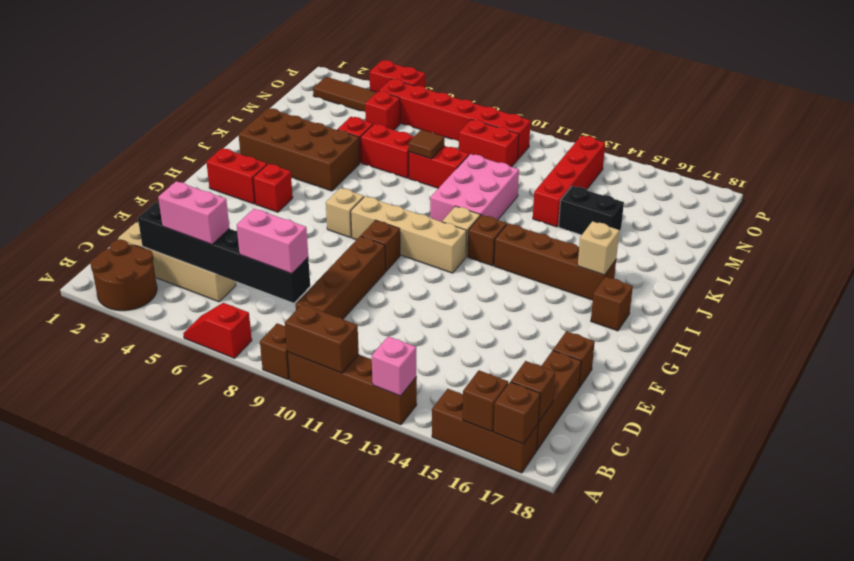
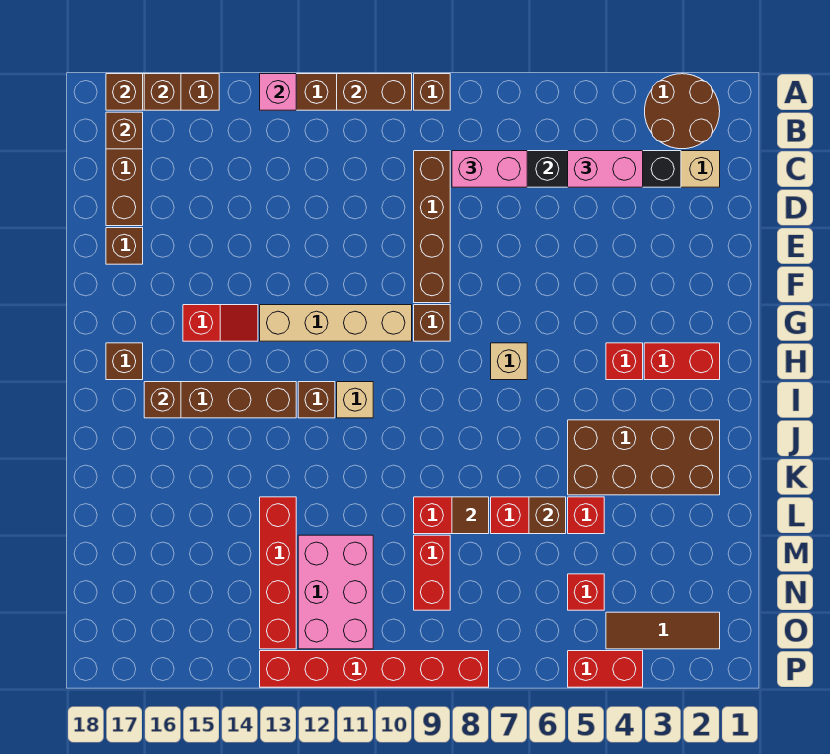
red slope A6:A7 level 1 top 7 -> red slope G14:G15 level 1 top 15
tan brick H8:H11 level 1 -> tan brick G10:G13 level 1
tan brick I16 level 2 -> brown brick I16 level 2
pink brick J10:L11 level 1 -> pink brick M11:O12 level 1
none -> brown brick L6 level 2
black brick L14:L15 level 1 -> none
red brick N9:N10 level 1 -> red brick M9:N9 level 1
red brick O5:O10 level 1 -> red brick P8:P13 level 1

